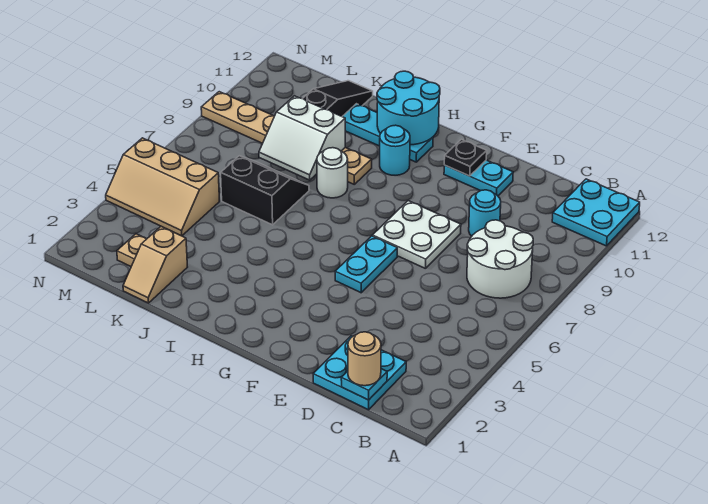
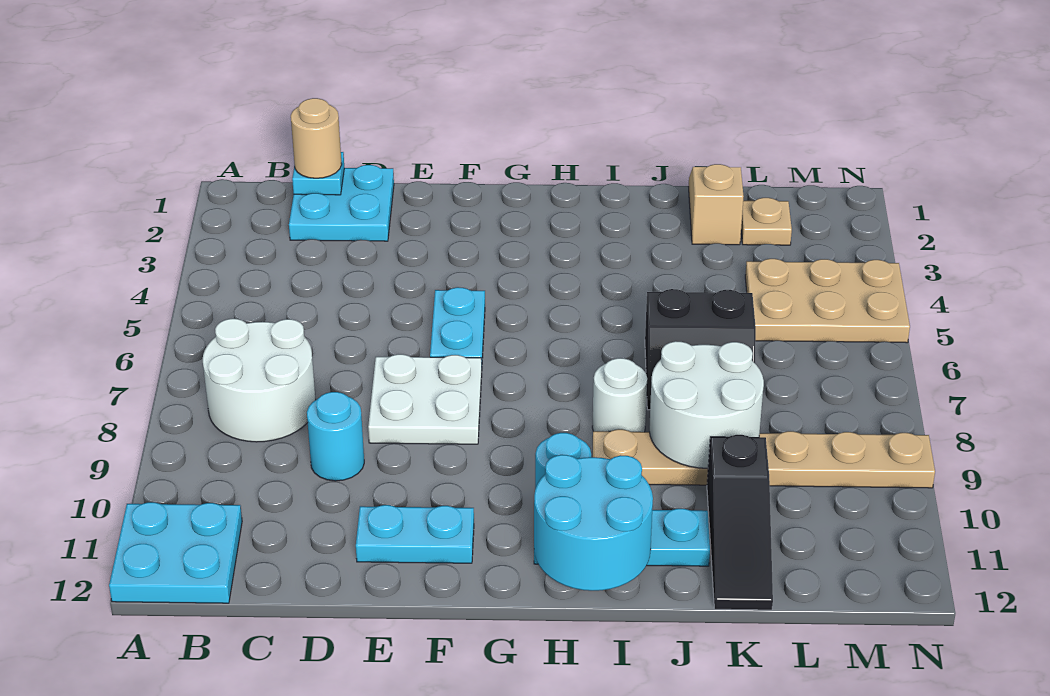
black plate F11 level 2 -> none
white slope J8:K9 level 2 top 9 -> white round brick J8:K9 level 2
tan slope L4:N5 level 1 top 5 -> tan plate L4:N5 level 1

